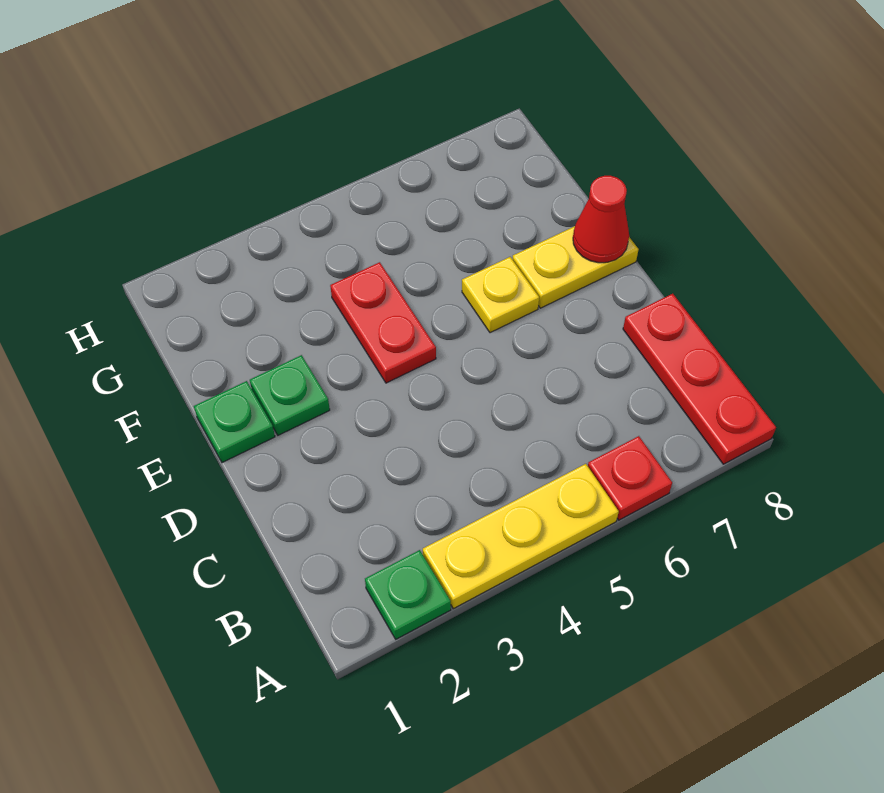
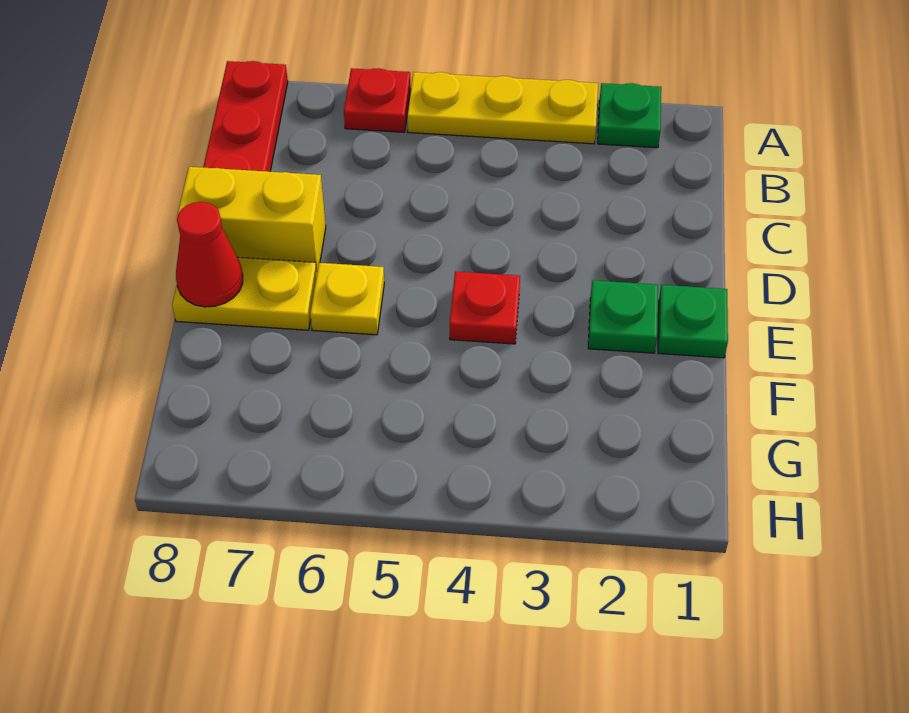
none -> yellow brick D7:D8 level 1
red plate E4:F4 level 1 -> red plate E4 level 1

